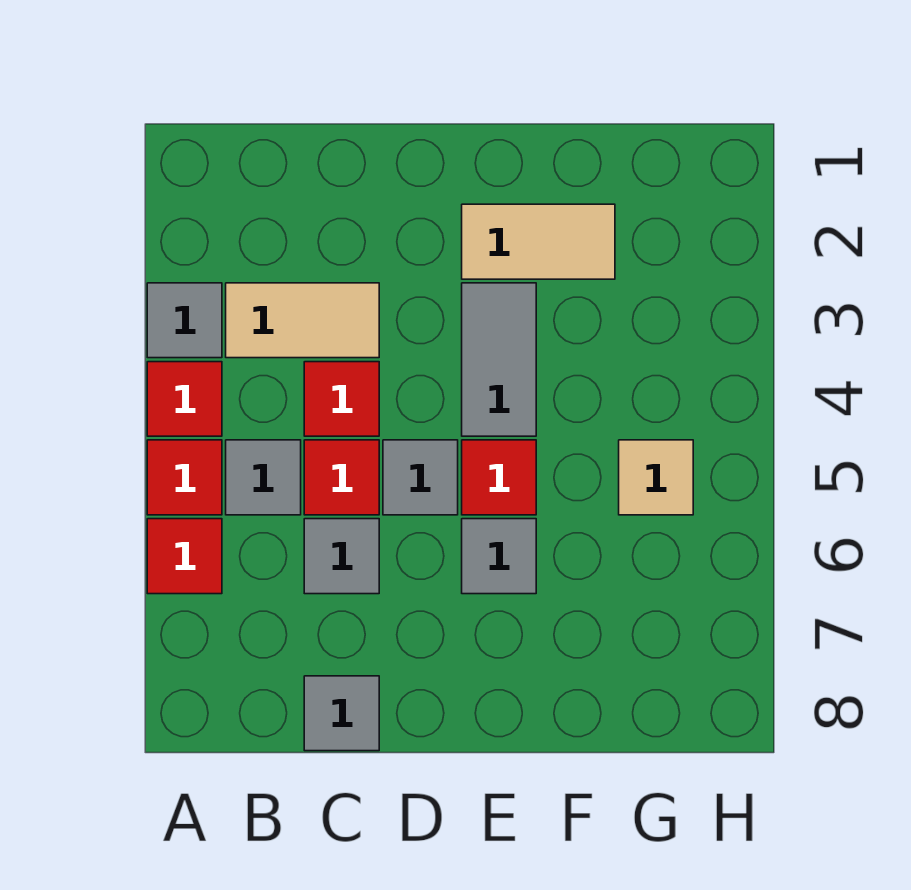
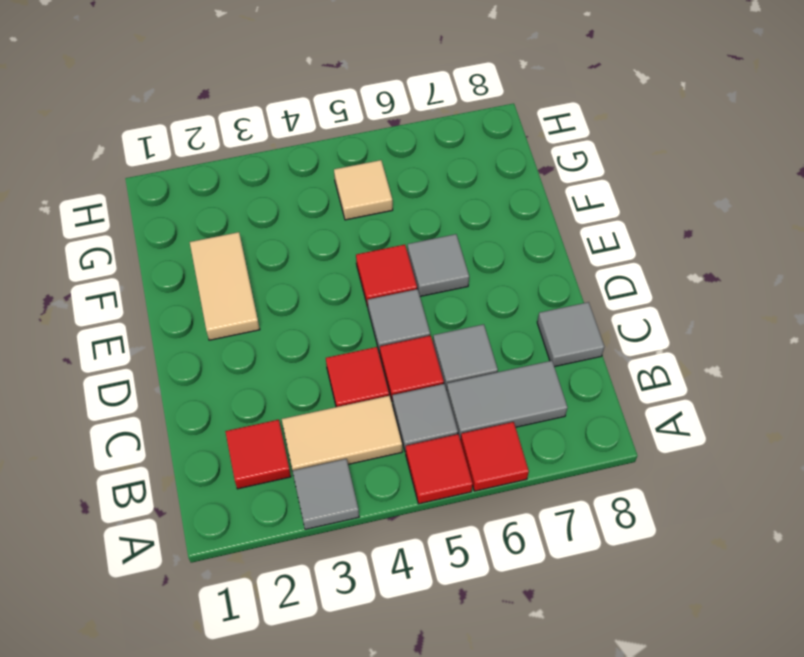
red tile A4 level 1 -> red tile B2 level 1
tan tile B3:C3 level 1 -> tan tile B3:B4 level 1
grey tile E3:E4 level 1 -> grey tile B6:B7 level 1

